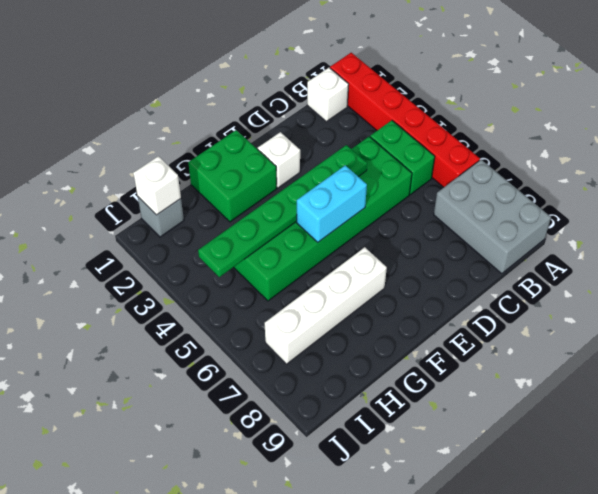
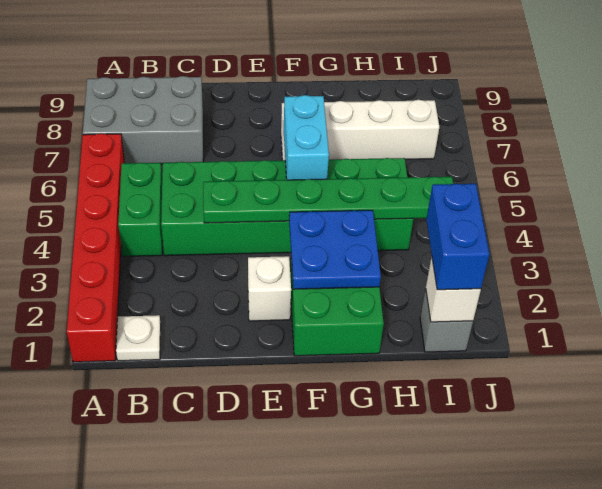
grey brick A7:B9 level 1 -> grey brick A7:C8 level 1
white brick B1 level 1 -> white plate B1 level 1
cyan brick E5:F5 level 2 -> cyan brick F5:F6 level 2
none -> blue plate F2:G3 level 2
none -> blue brick I1:I2 level 3

